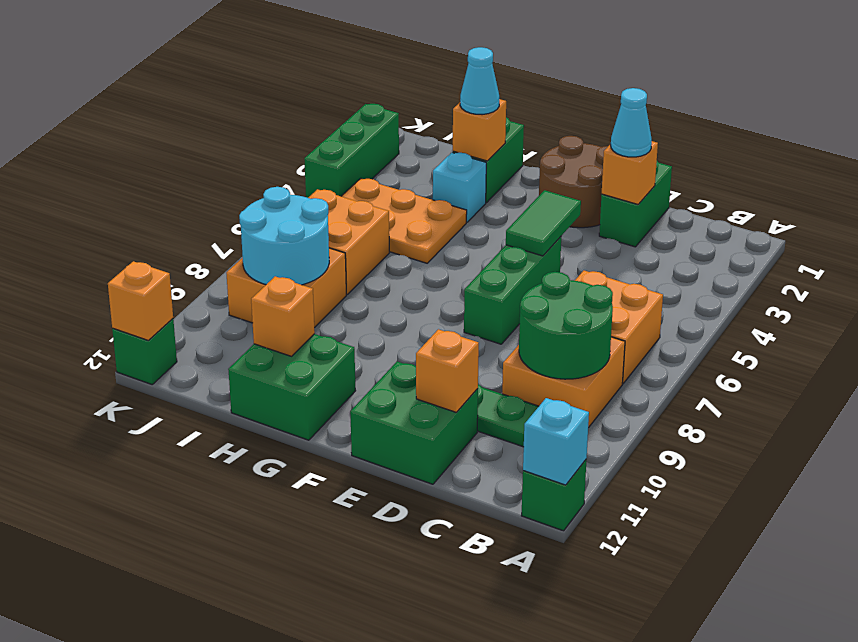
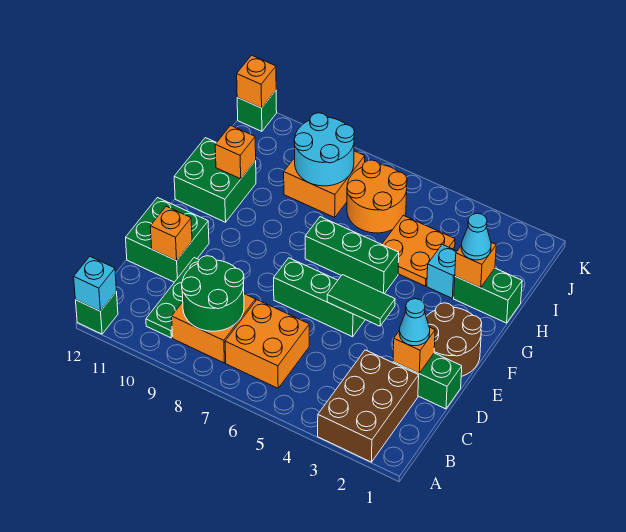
none -> brown brick A2:C3 level 1
orange plate H4:J5 level 1 -> orange plate H4:I5 level 1
orange brick I6:J7 level 1 -> orange round brick I6:J7 level 1
green brick K2:K4 level 1 -> green brick G5:G7 level 1

